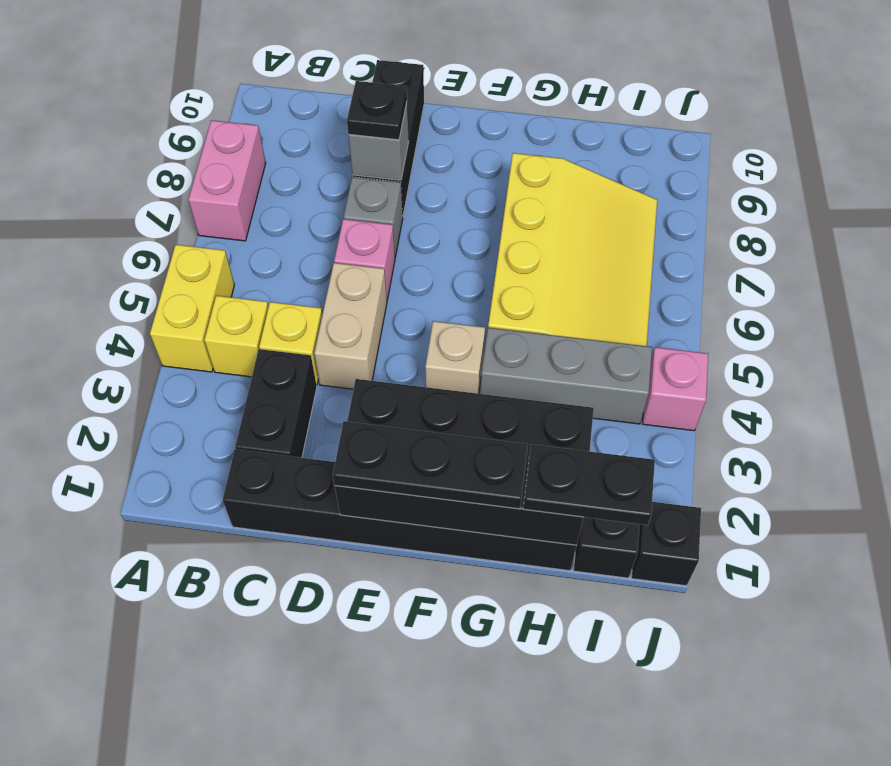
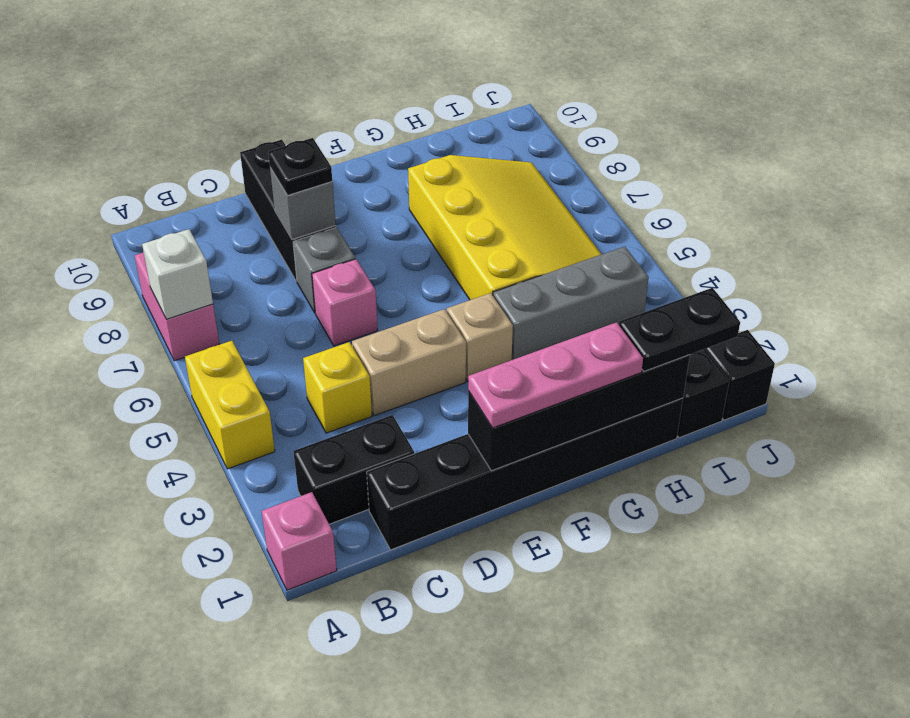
none -> white brick A7 level 2
yellow brick B4 level 1 -> none
black brick C2:C3 level 1 -> black brick B2:C2 level 1
tan brick D4:D5 level 1 -> tan brick D4:E4 level 1
black brick E1:H2 level 2 -> black brick E1:H1 level 2
black plate E1:G1 level 3 -> pink plate E1:G1 level 3
pink brick J4 level 1 -> pink brick A1 level 1

